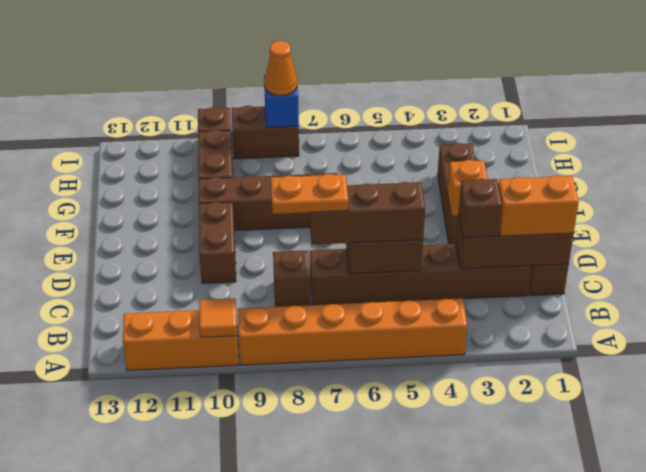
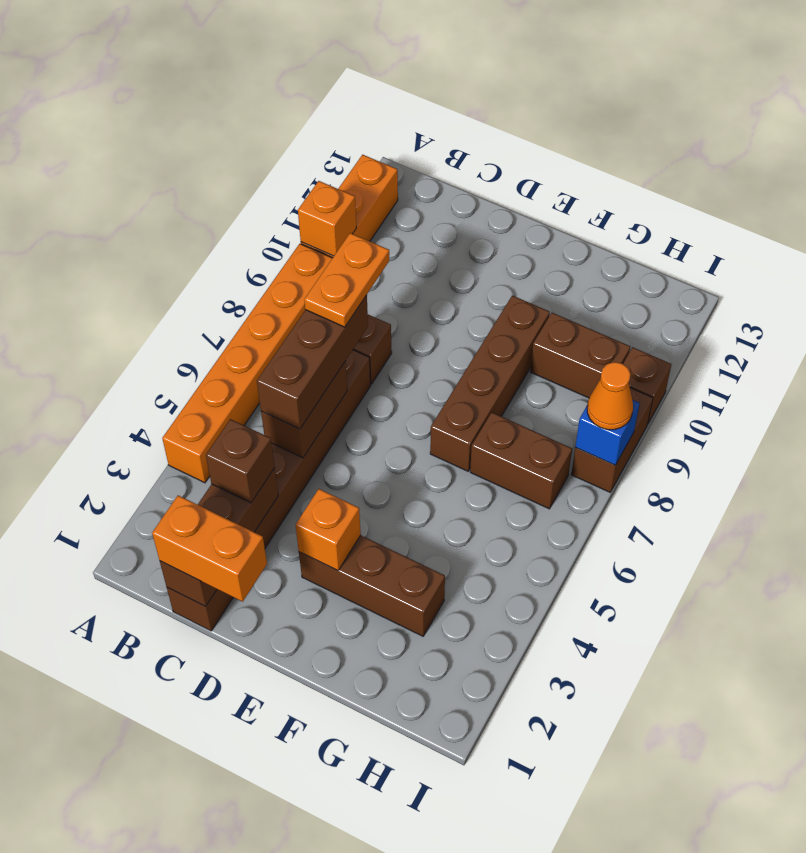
orange tile A10 level 2 -> orange brick A10 level 2
orange brick C1:C2 level 3 -> orange brick C1:D1 level 3
brown brick D10:E10 level 1 -> brown brick G7:H7 level 1

